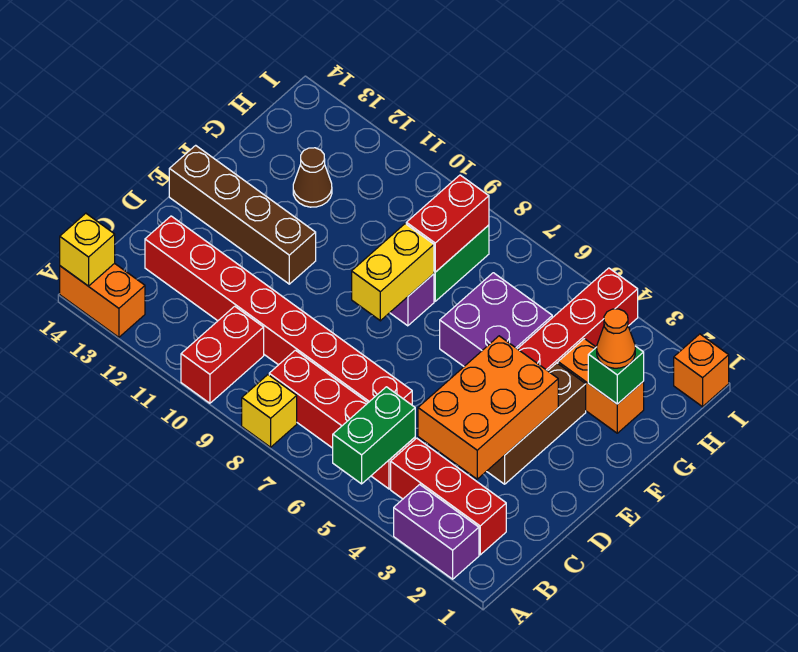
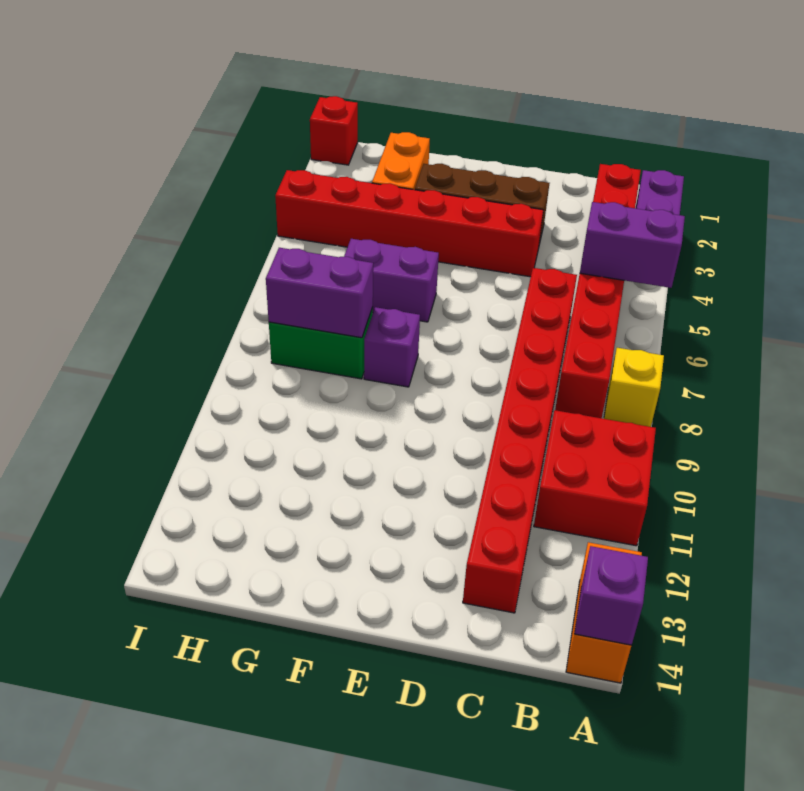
green brick A5:B5 level 2 -> purple brick A5:B5 level 2
red brick A10:B10 level 1 -> red brick A10:B11 level 1
yellow brick A14 level 2 -> purple brick A14 level 2
orange brick C3:E4 level 2 -> none
yellow brick E8:F8 level 2 -> none
brown brick E11:E14 level 1 -> none
purple brick F5:G6 level 1 -> purple brick F6:G6 level 1
green brick G2 level 2 -> none
orange cone G2 level 3 -> none
red brick G8:H8 level 2 -> purple brick G8:H8 level 2
brown cone G12 level 1 -> none
orange brick I1 level 1 -> red brick I1 level 1

